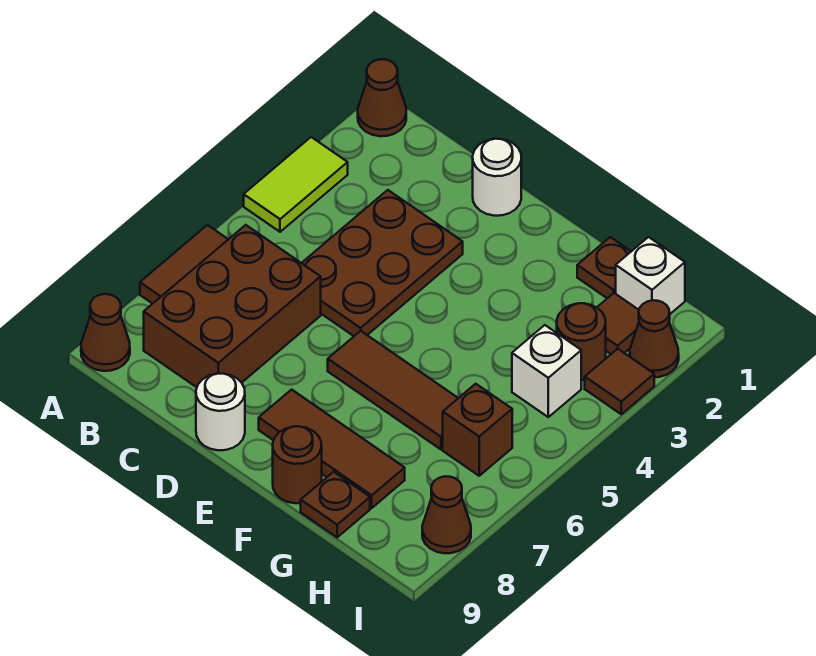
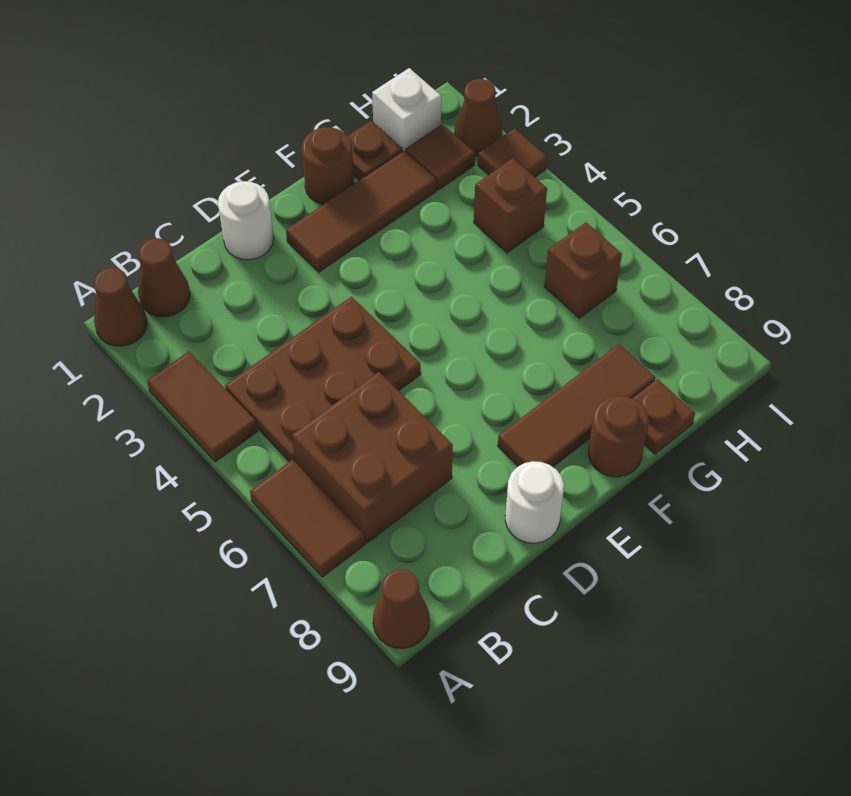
lime tile A3:A4 level 1 -> brown tile A3:A4 level 1
brown brick B6:C8 level 1 -> brown brick B6:C7 level 1
brown plate C3:D5 level 1 -> brown plate B4:D5 level 1
brown tile E6:G6 level 1 -> brown tile E2:G2 level 1
brown round brick H3 level 1 -> brown round brick F1 level 1
white brick H4 level 1 -> brown brick H4 level 1
brown cone I8 level 1 -> brown cone B1 level 1

